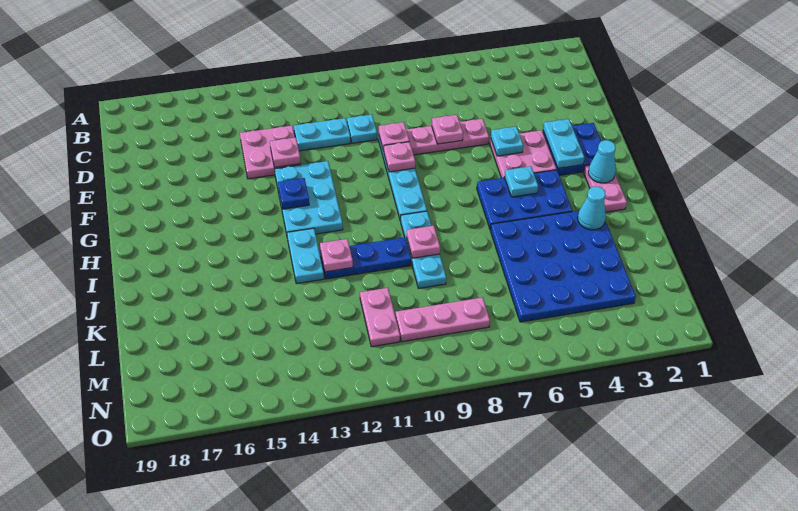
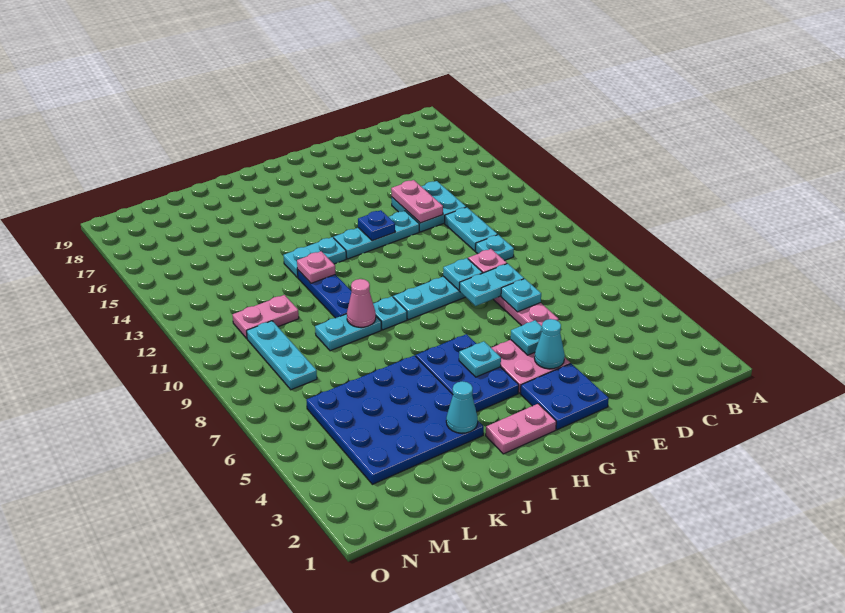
pink plate D13:E14 level 1 -> cyan plate D13:E14 level 1
pink plate E7 level 2 -> cyan plate E7 level 2
pink plate E13 level 2 -> pink plate E13:E14 level 2
cyan plate F3:G3 level 2 -> cyan plate E8:F8 level 2
pink plate F9 level 2 -> cyan plate F9 level 2
cyan plate F12:H13 level 1 -> cyan plate F13:H13 level 1
cyan cone H2 level 2 -> cyan cone F4 level 2
pink plate J9 level 2 -> pink cone J9 level 2
pink plate M8:M10 level 1 -> cyan plate M8:M10 level 1

